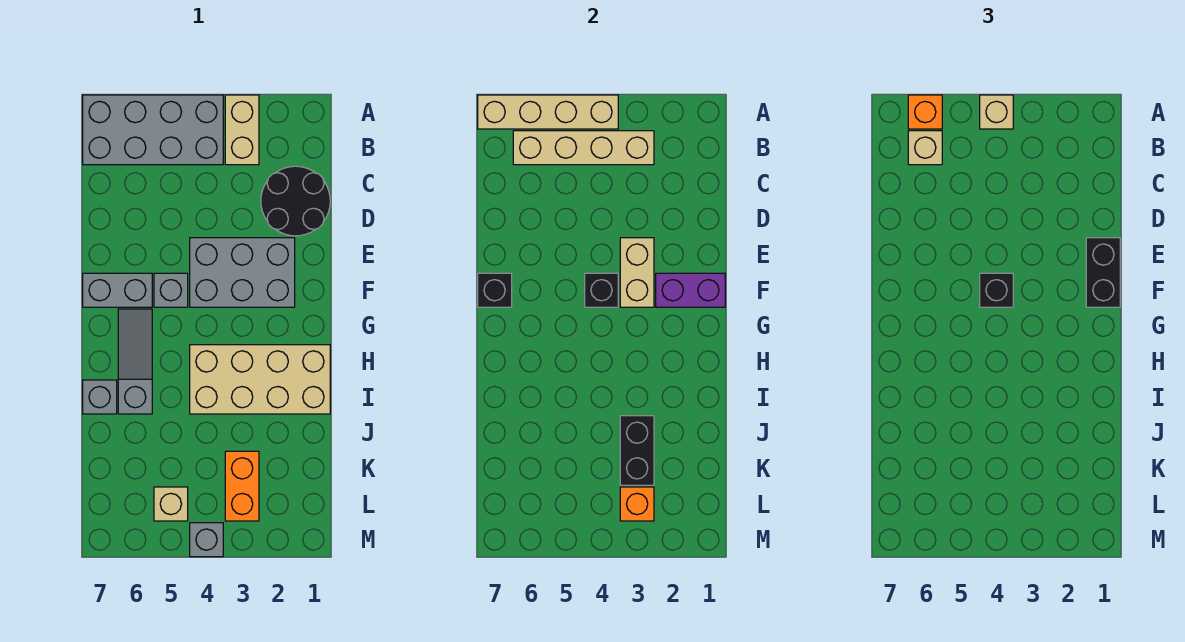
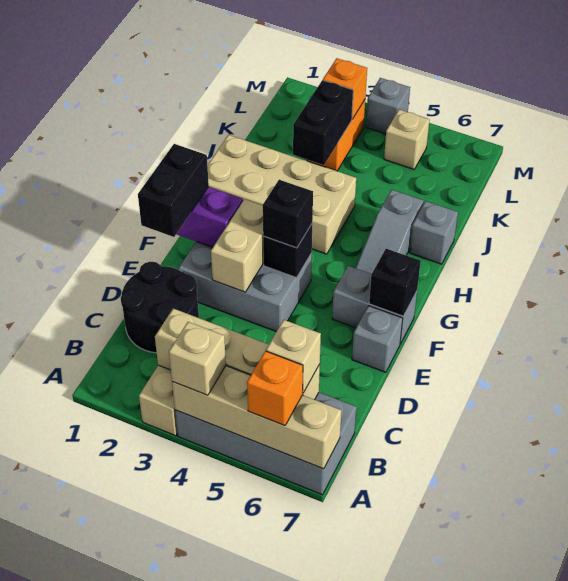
grey brick F5 level 1 -> grey brick E7 level 1

